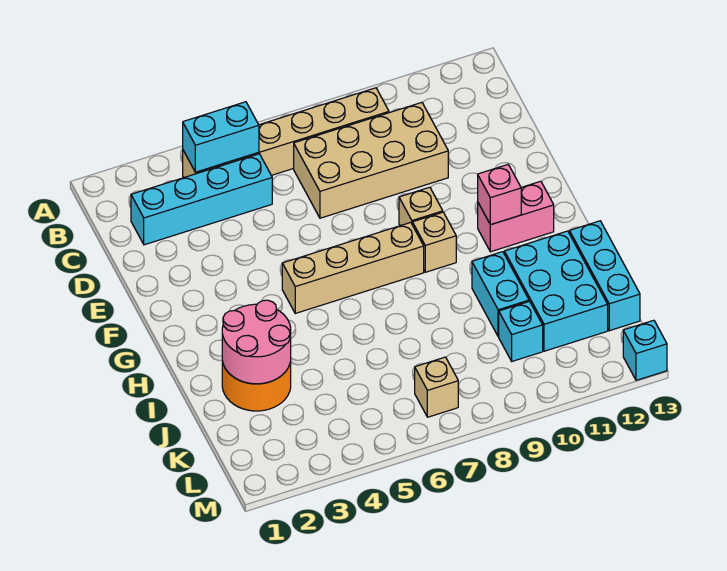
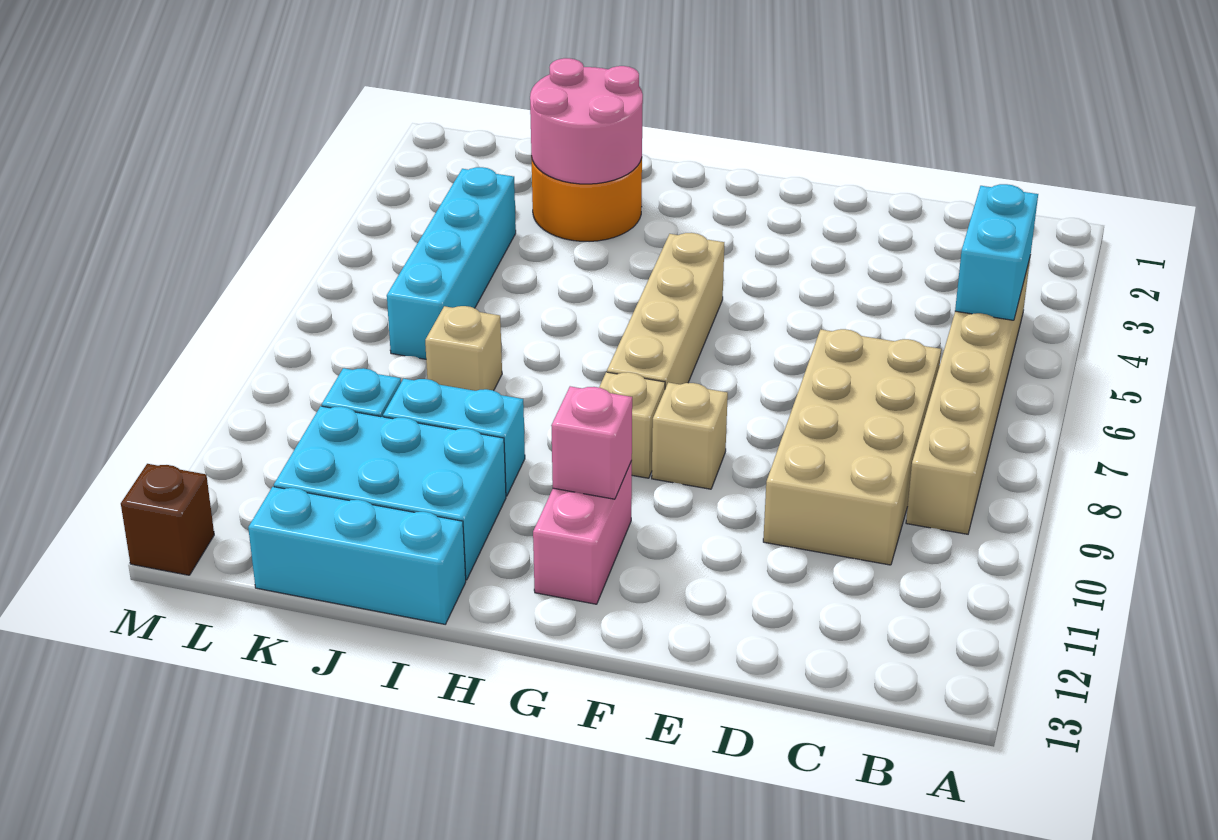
cyan brick C2:C5 level 1 -> cyan brick K4:K7 level 1
tan brick L7 level 1 -> tan brick J8 level 1
cyan brick M13 level 1 -> brown brick M13 level 1

